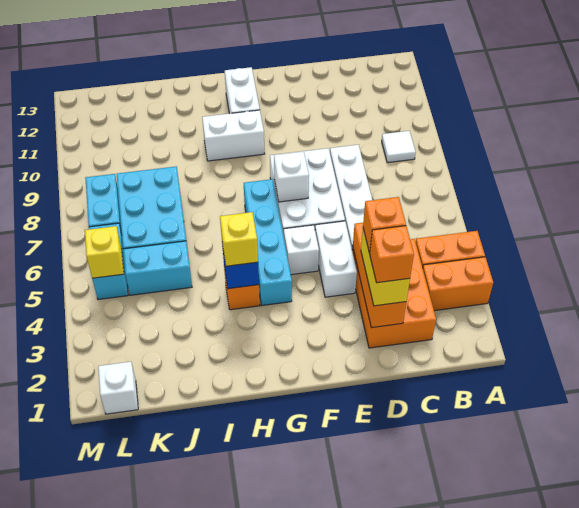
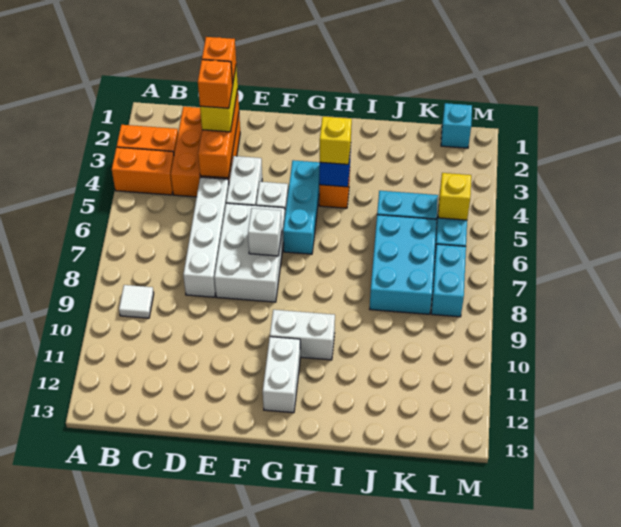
cyan brick G4:G7 level 1 -> cyan brick G4:G6 level 1
white brick L1 level 1 -> cyan brick L1 level 1

